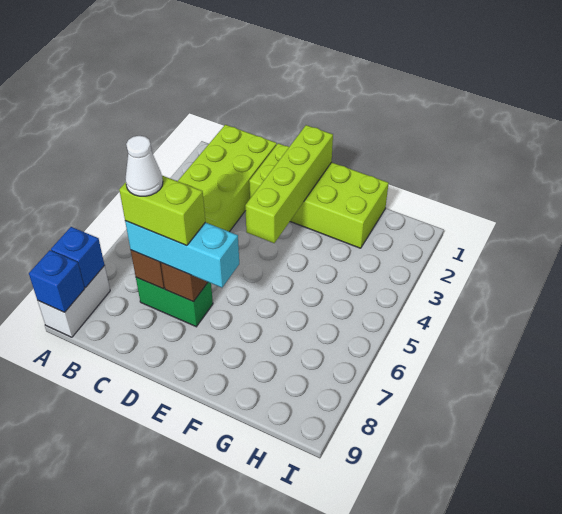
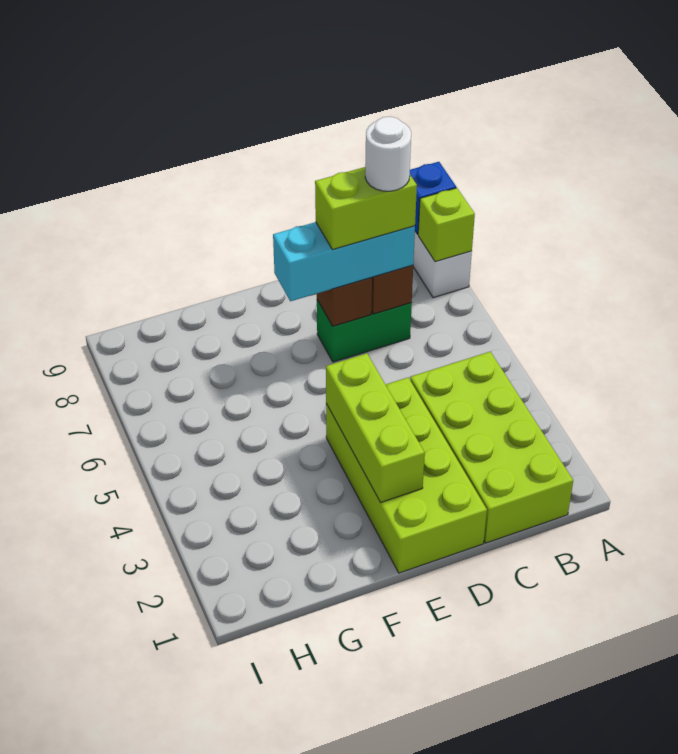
blue brick A8 level 2 -> lime brick A8 level 2
white cone C7 level 5 -> white round brick C7 level 5
lime brick D1:G2 level 1 -> lime brick D1:E4 level 1
lime brick E1:E4 level 2 -> lime brick E2:E4 level 2

